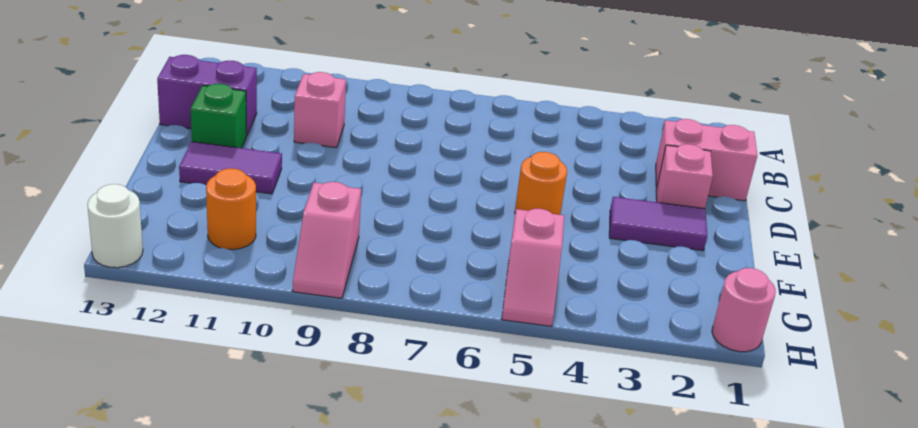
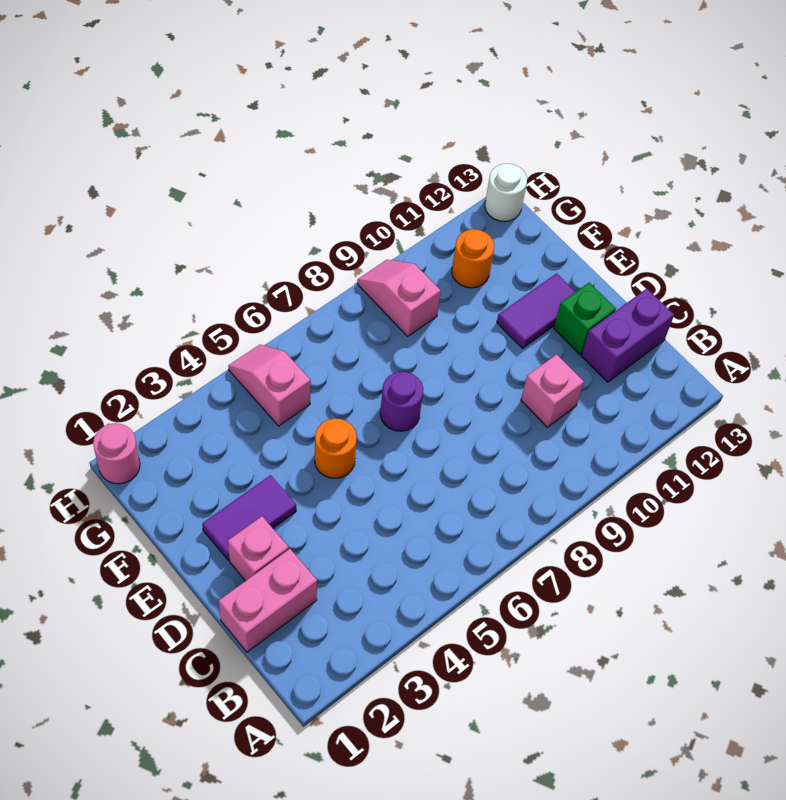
none -> purple round brick E7 level 1

